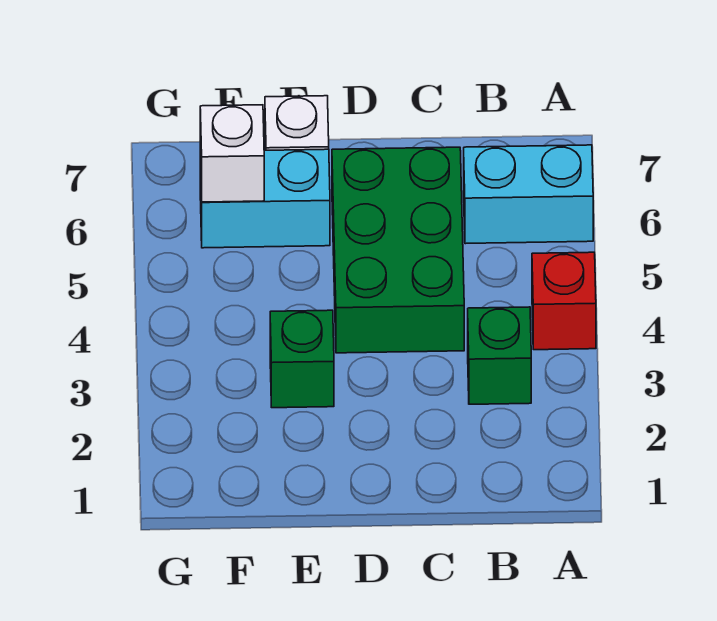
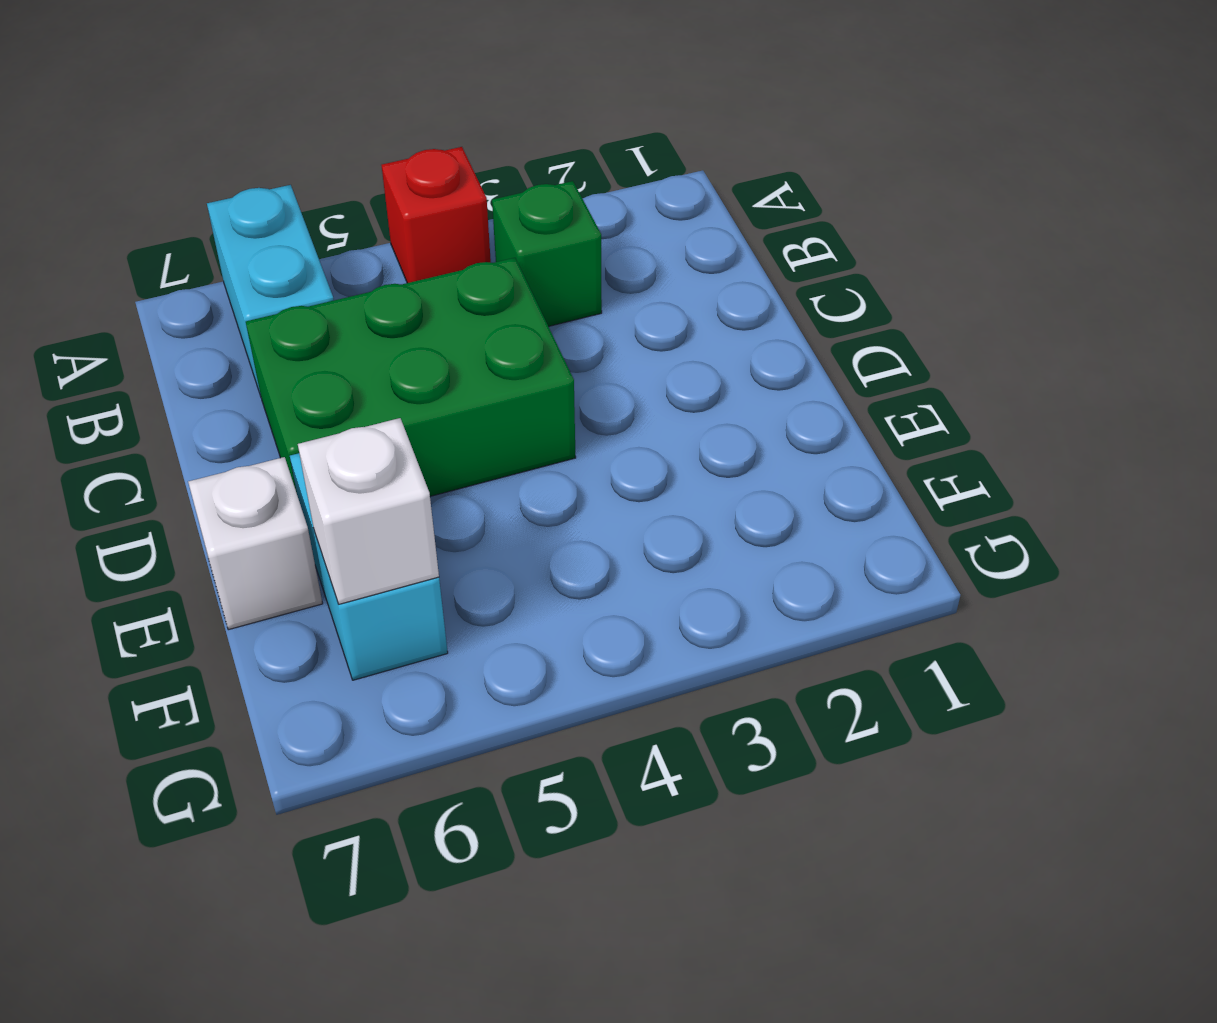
green brick E3 level 1 -> none

